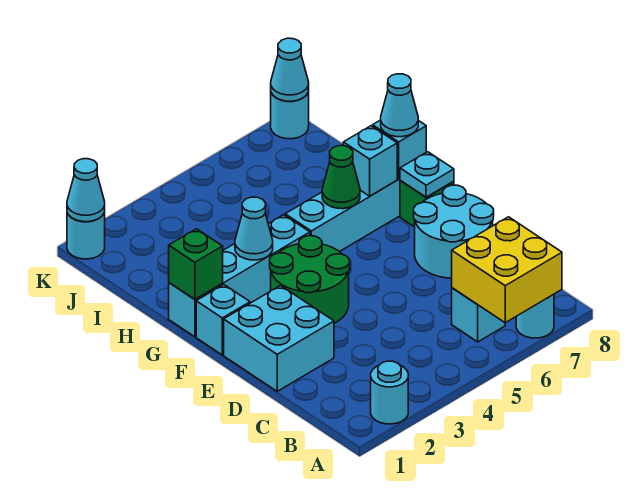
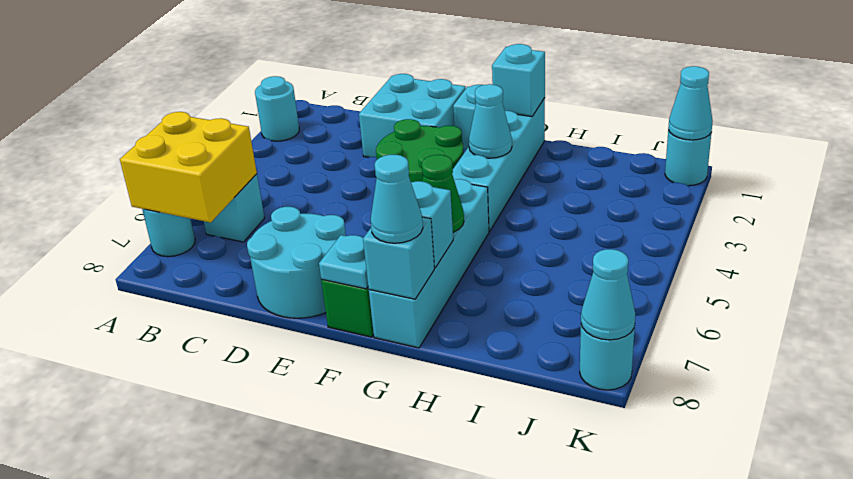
green brick G1 level 2 -> cyan brick G1 level 2

